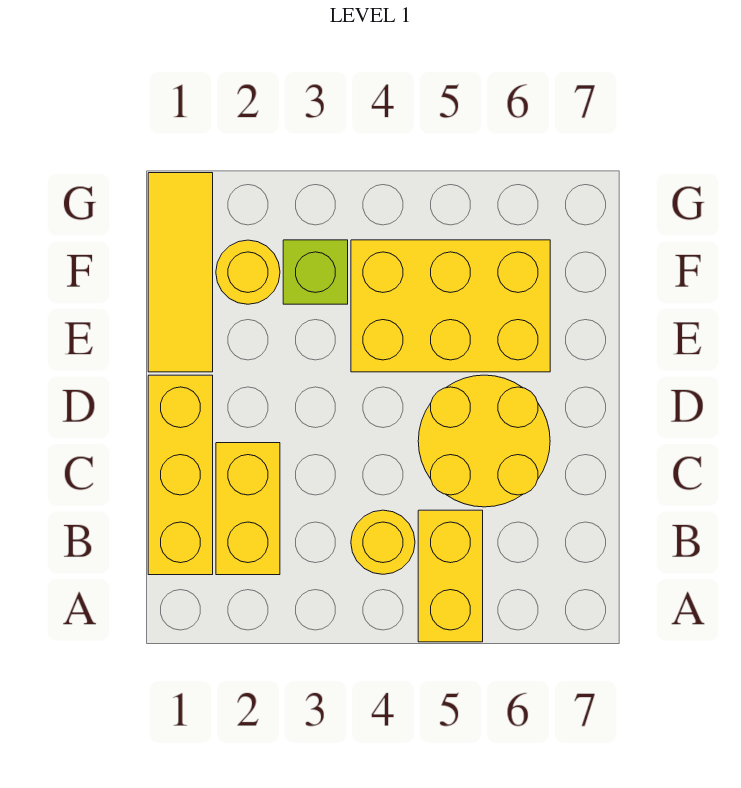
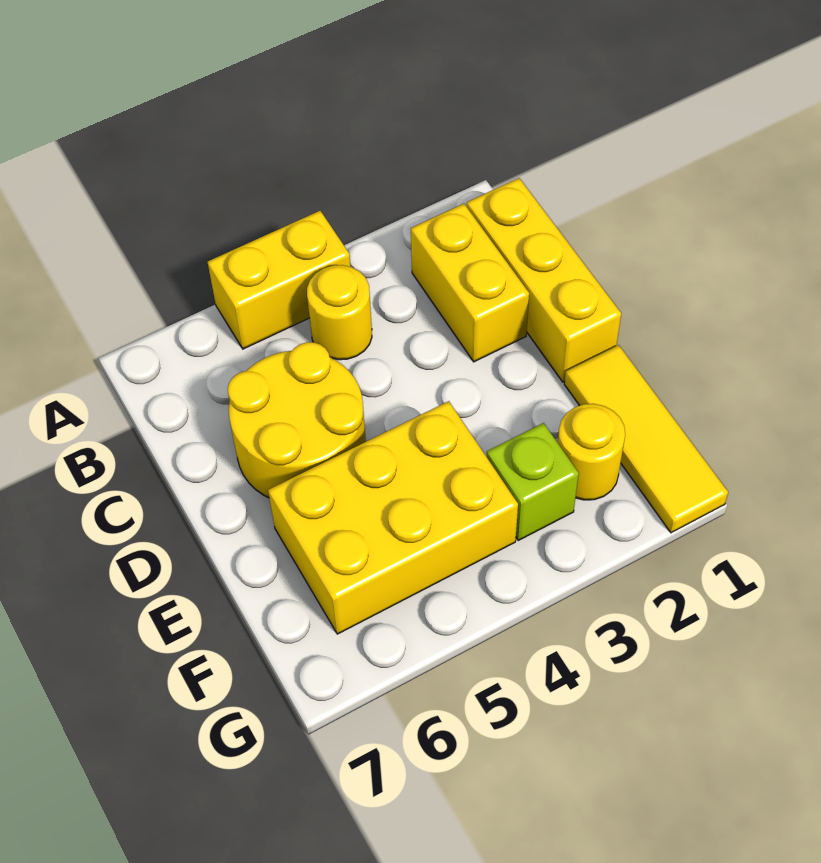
yellow brick A5:B5 level 1 -> yellow brick A4:A5 level 1

